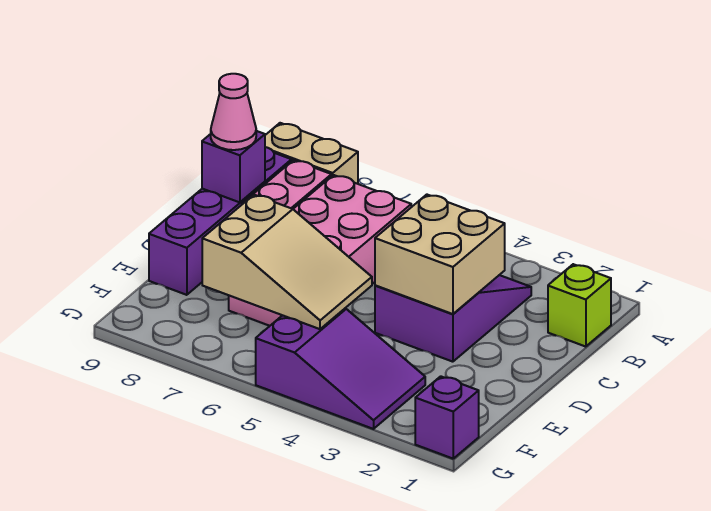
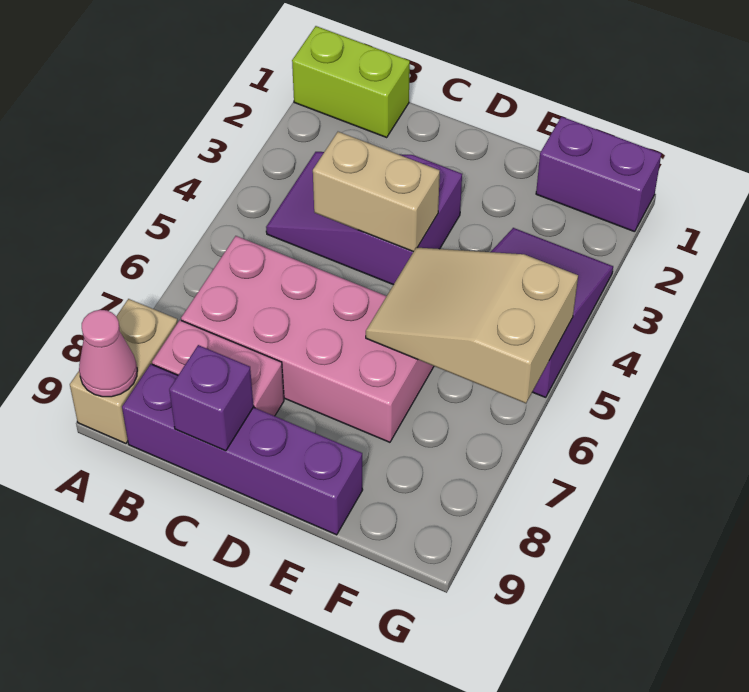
lime brick B1 level 1 -> lime brick A1:B1 level 1
tan brick C3:D4 level 2 -> tan brick C4:D4 level 2
pink cone C9 level 3 -> pink cone A9 level 2
tan slope E5:F7 level 2 top 7 -> tan slope E5:G6 level 2 top G
purple brick G1 level 1 -> purple brick F1:G1 level 1

